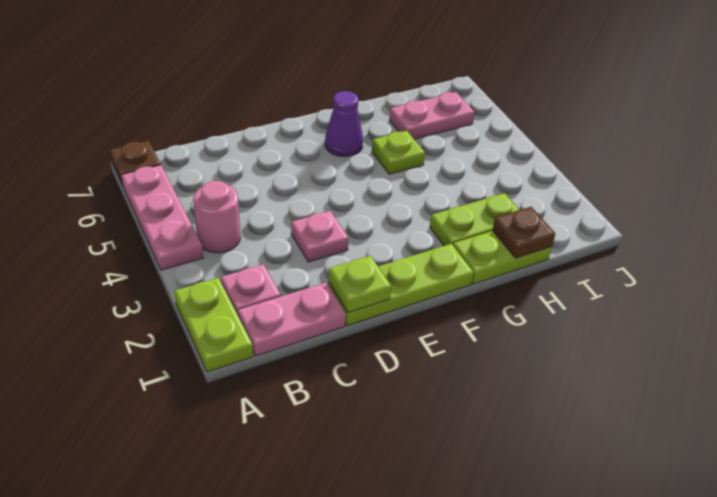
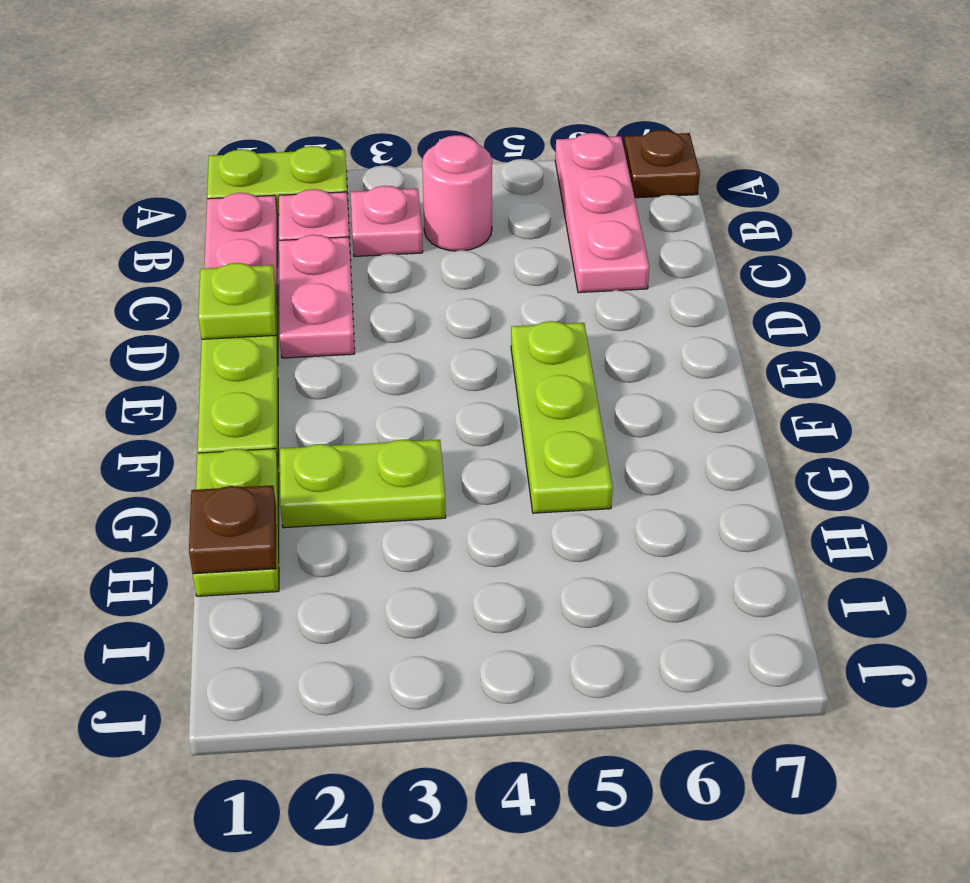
pink plate A4:A6 level 1 -> pink plate A6:C6 level 1
pink plate D3 level 1 -> pink plate B3 level 1
purple cone F6 level 1 -> none
lime plate G2:H2 level 1 -> lime plate G2:G3 level 1
lime plate G5 level 1 -> lime plate E5:G5 level 1
pink plate H6:I6 level 1 -> pink plate C2:D2 level 1

